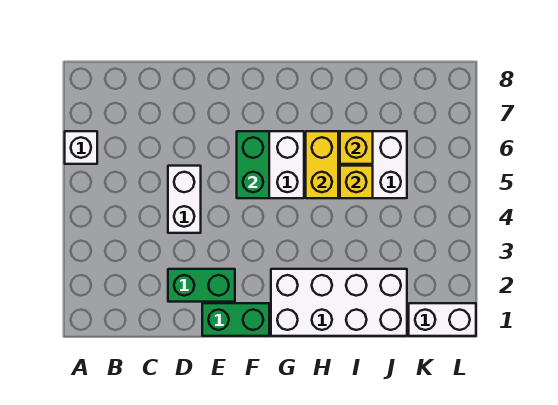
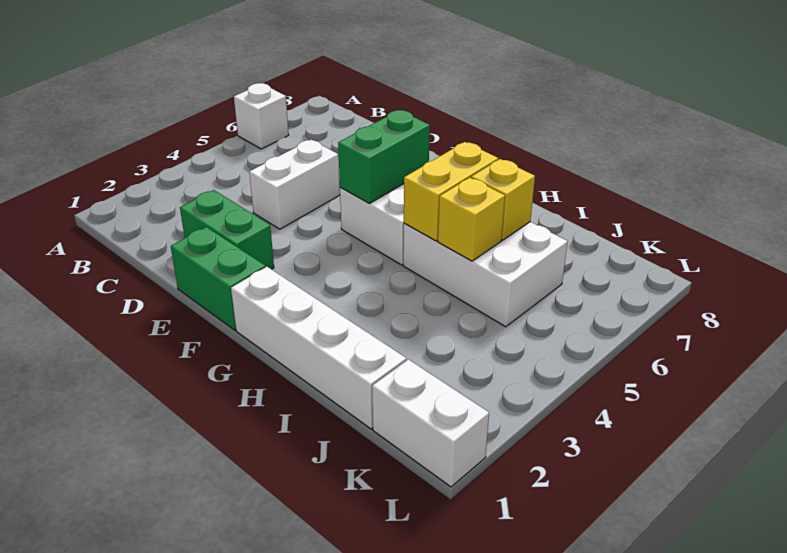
white brick G1:J2 level 1 -> white brick G1:J1 level 1

